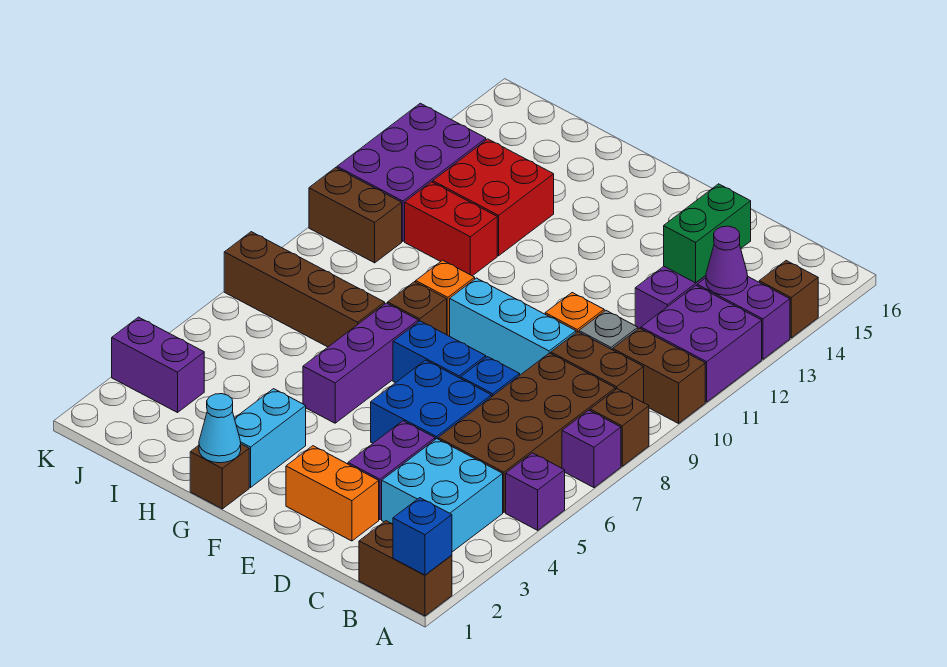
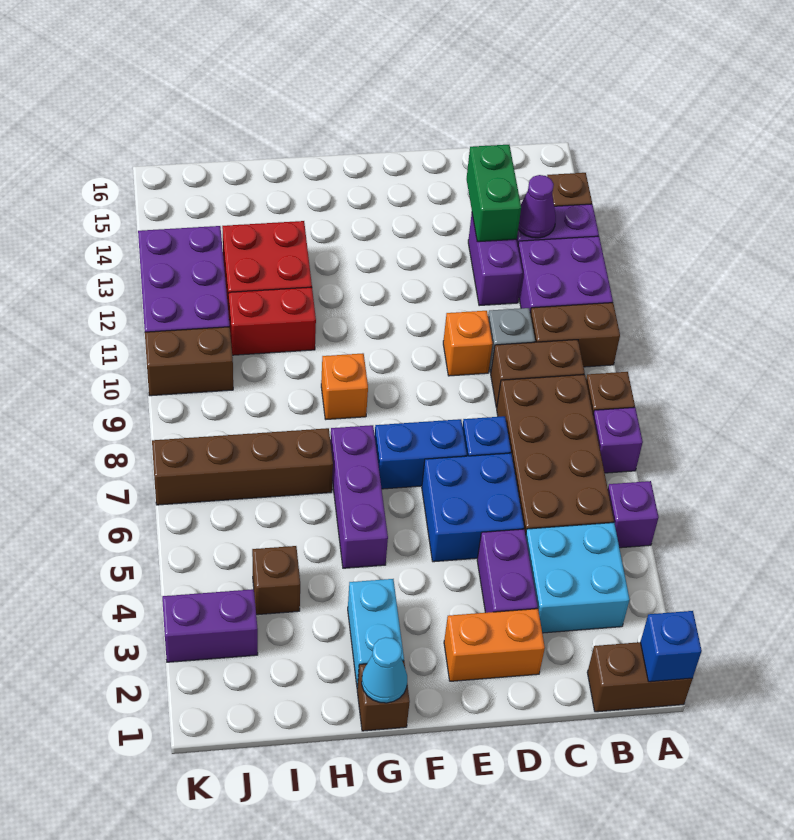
cyan brick D9:F9 level 1 -> none
brown brick G8 level 1 -> brown brick I4 level 1

